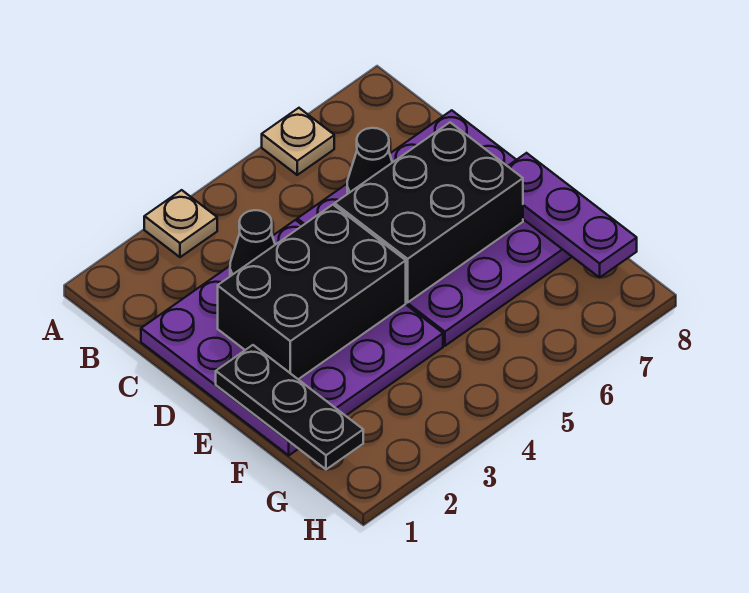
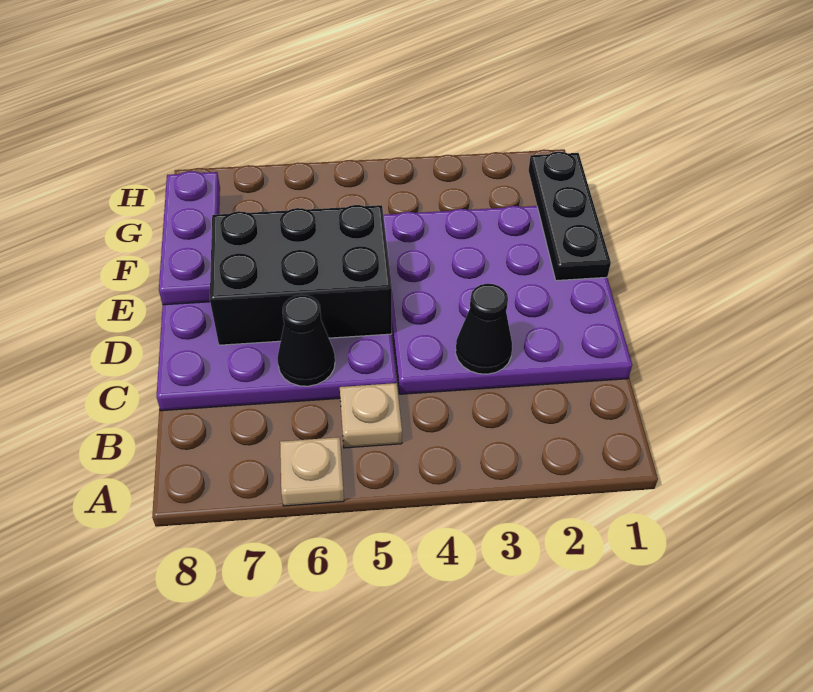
tan plate A3 level 1 -> tan plate B5 level 1
black brick D2:E4 level 2 -> none

